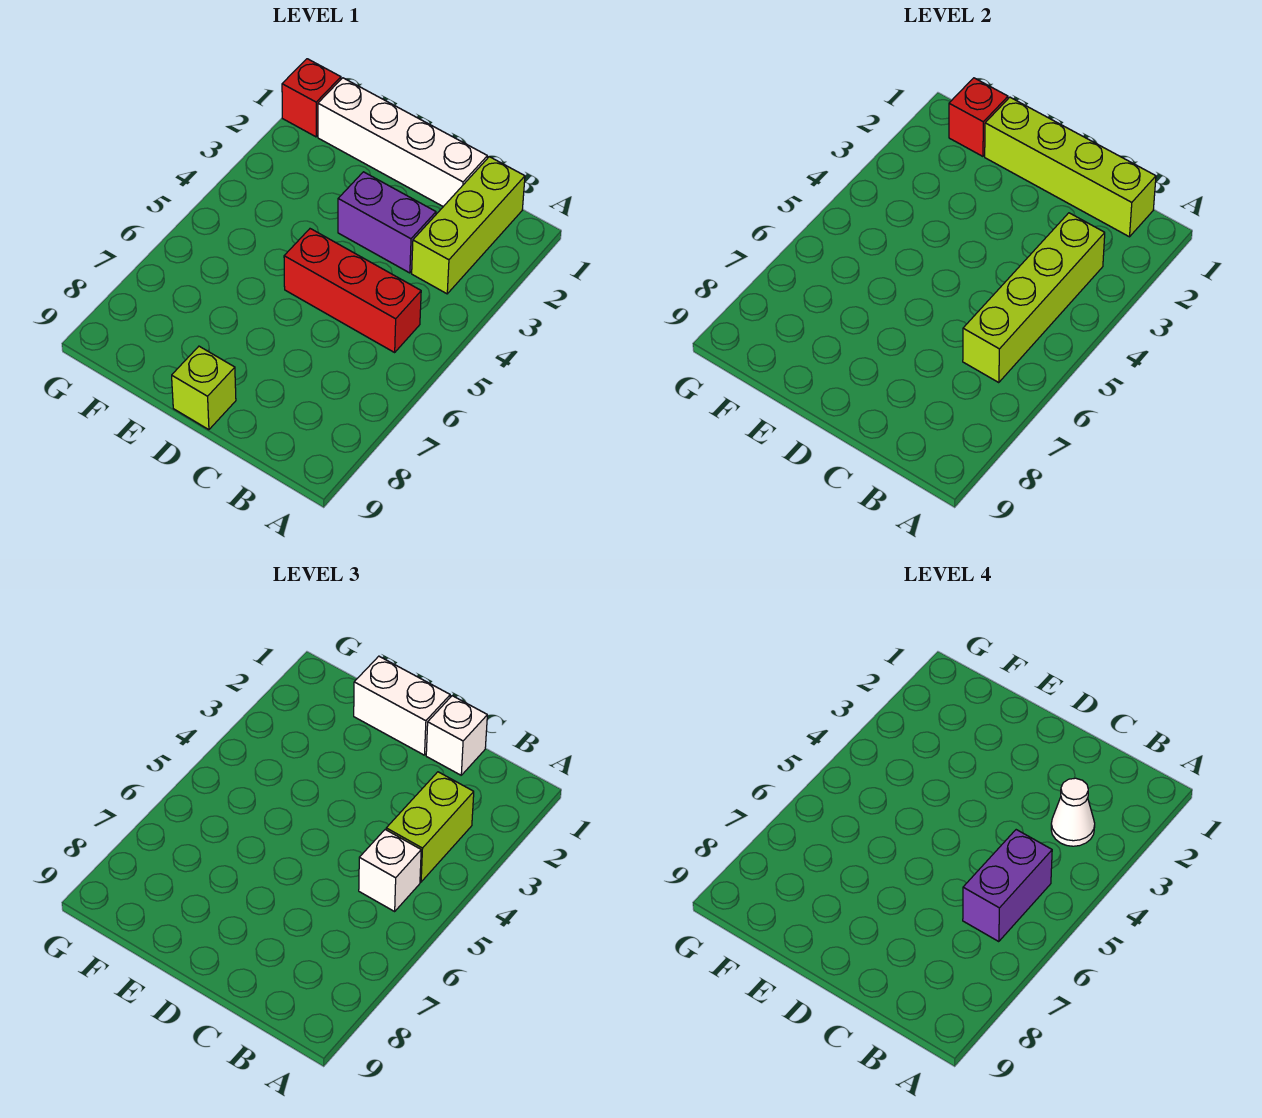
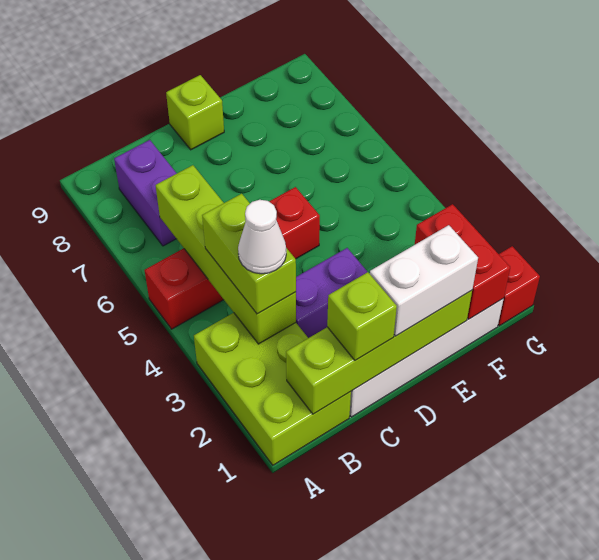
lime brick B1:B3 level 1 -> lime brick A1:B3 level 1
red brick B5:D5 level 1 -> red brick A5:D5 level 1
white brick B5 level 3 -> none
purple brick B5:B6 level 4 -> purple brick B7:B8 level 1
white brick C1 level 3 -> lime brick C1 level 3
red brick F1 level 2 -> red brick F1:F2 level 2

